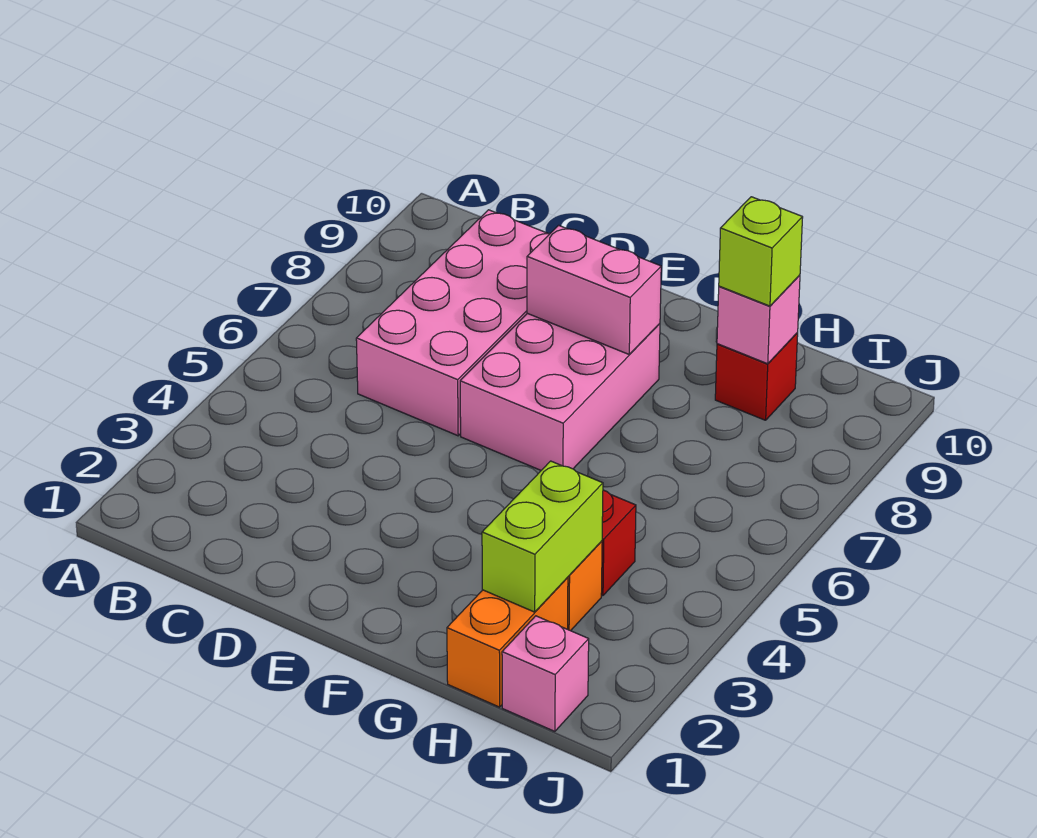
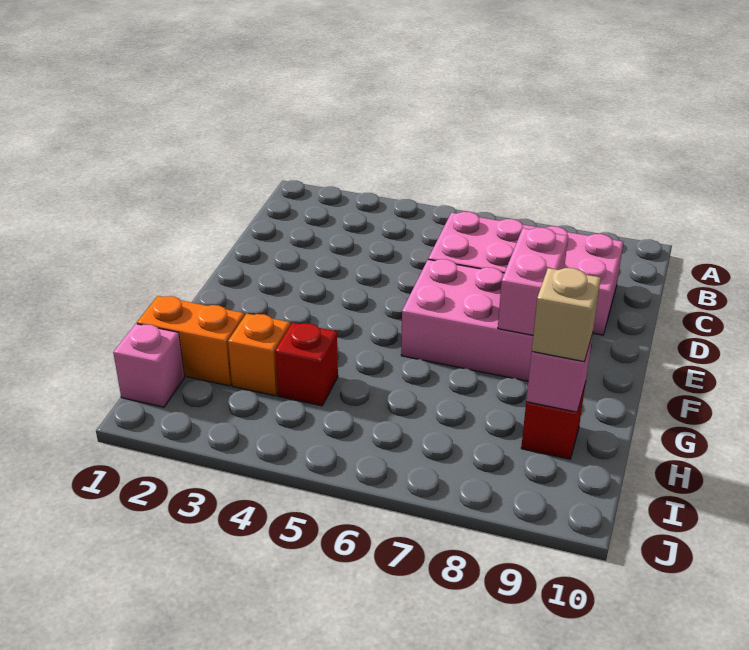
lime brick H2:H3 level 2 -> none
lime brick H9 level 3 -> tan brick H9 level 3

